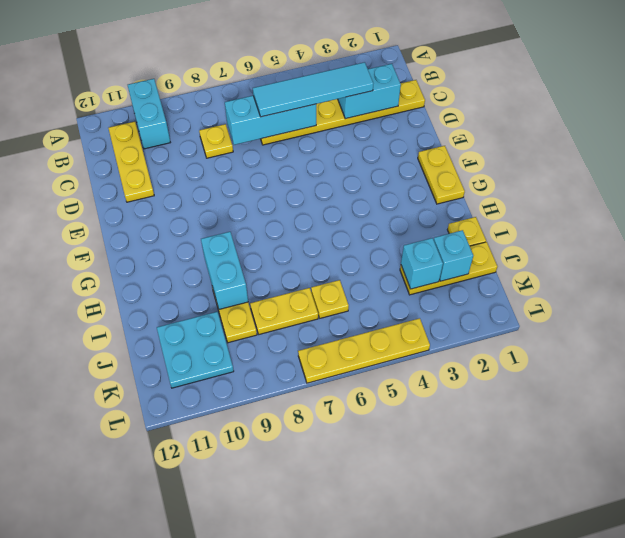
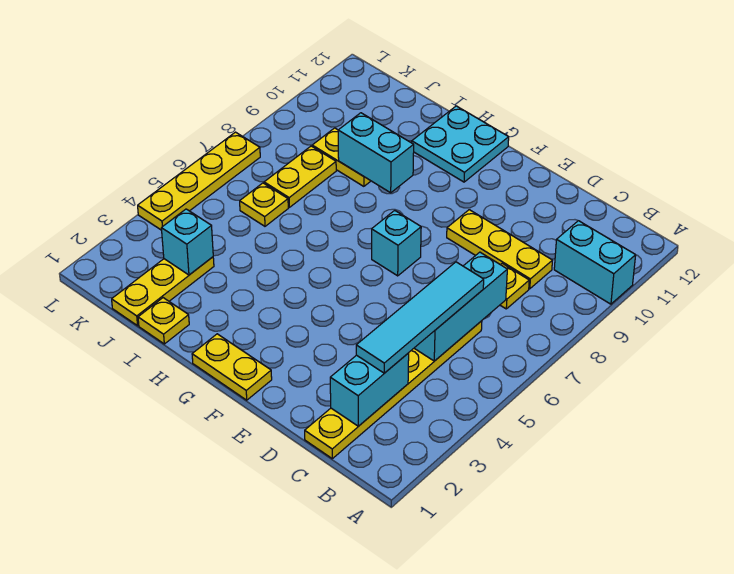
yellow plate B11:D11 level 1 -> yellow plate C9:E9 level 1
cyan brick J2 level 2 -> cyan brick F7 level 1
cyan plate J10:K11 level 1 -> cyan plate G11:H12 level 1

